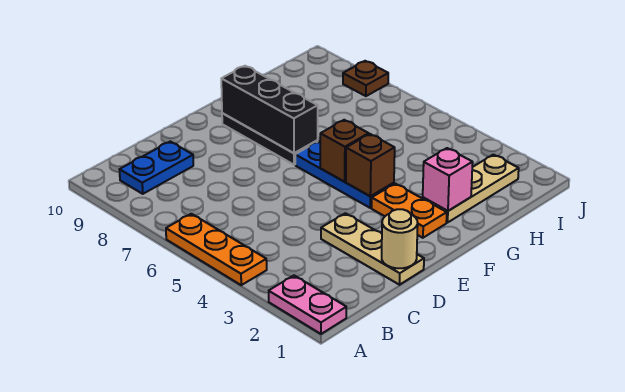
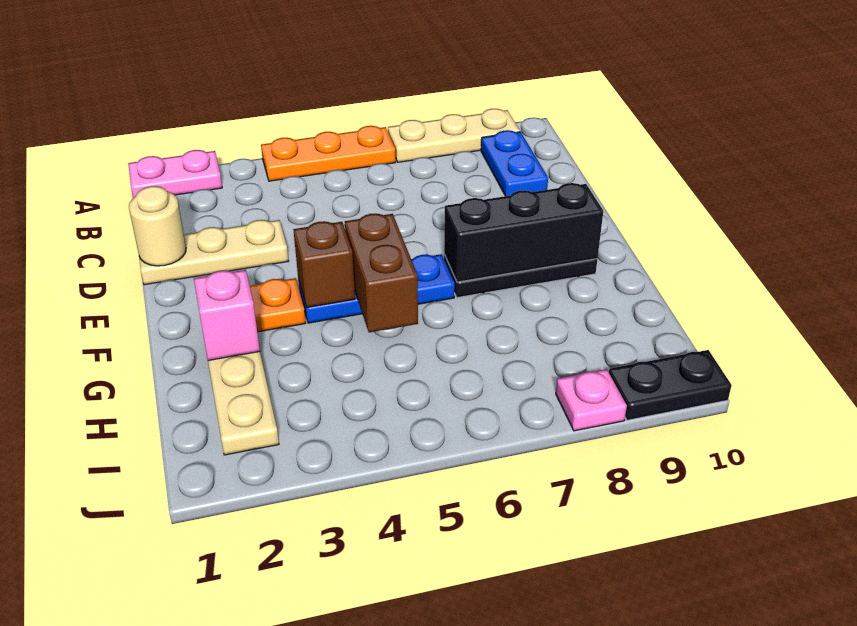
none -> tan plate A7:A9 level 1
brown brick F5 level 2 -> brown brick F5:G5 level 2
brown plate J8 level 1 -> pink plate J8 level 1
none -> black plate J9:J10 level 1

